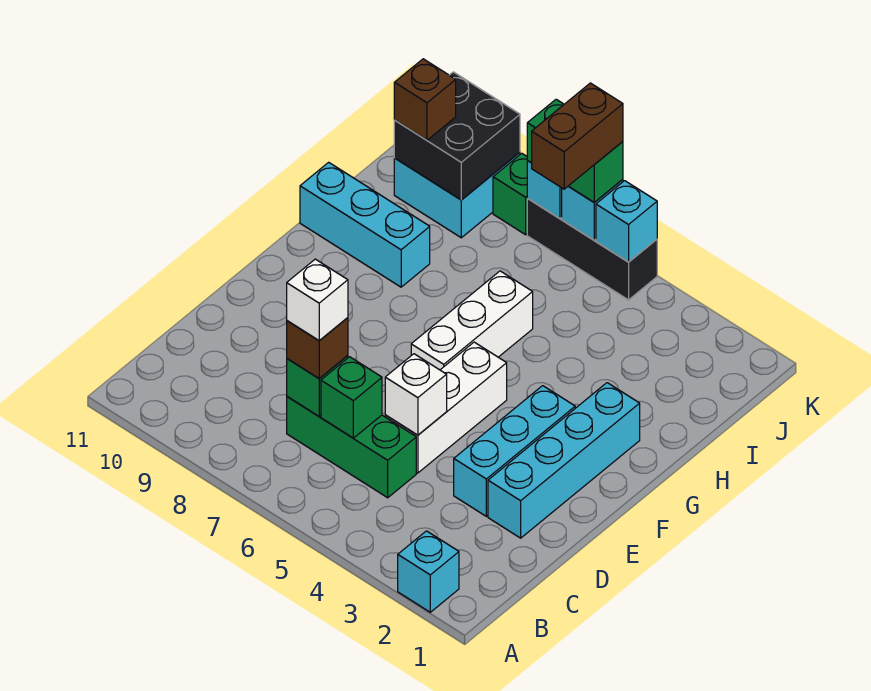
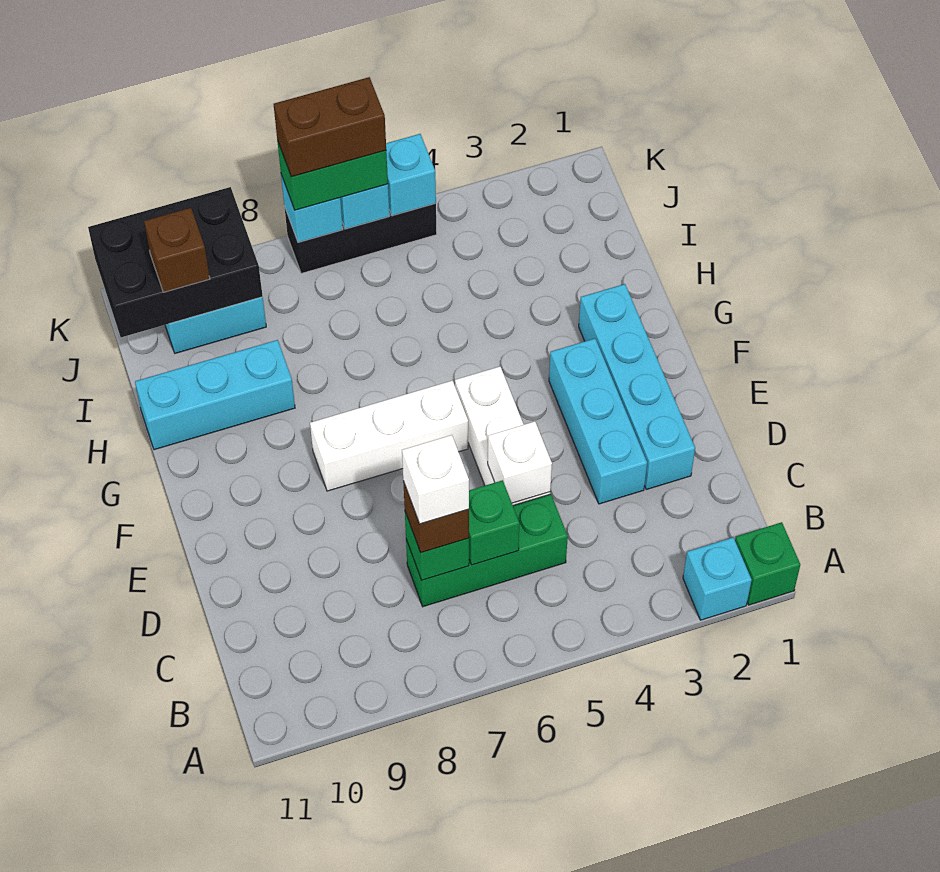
white brick F6:H6 level 1 -> white brick F6:F8 level 1
brown brick J6:K6 level 4 -> brown brick K6:K7 level 4
black brick J9:K10 level 2 -> black brick J9:K11 level 2
green brick K8 level 1 -> green brick A1 level 1

